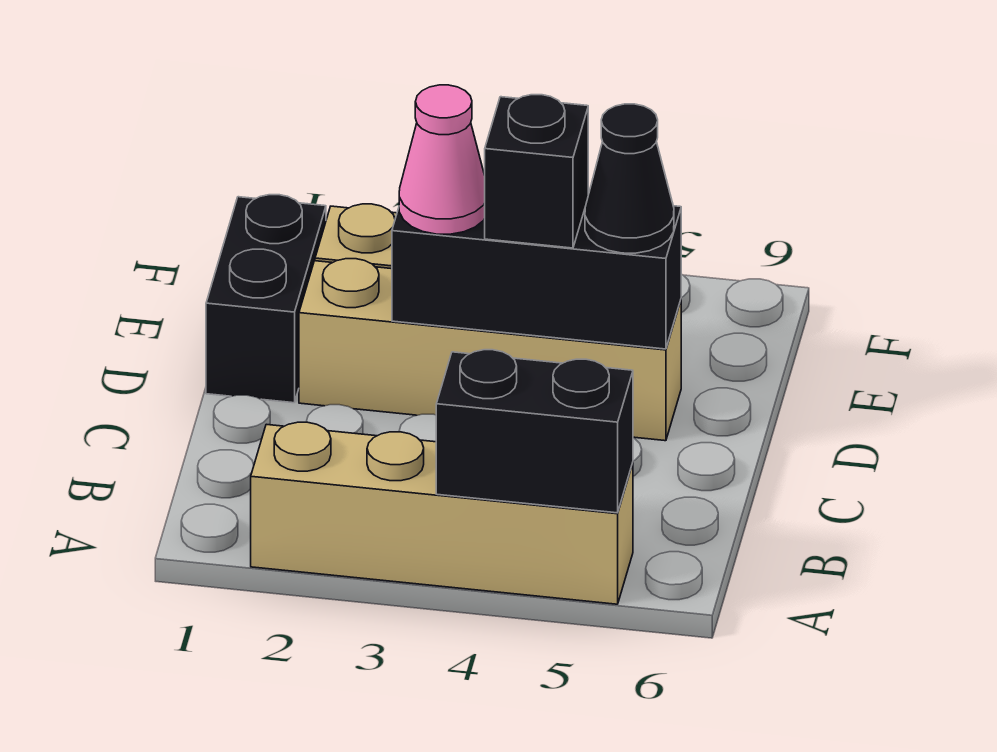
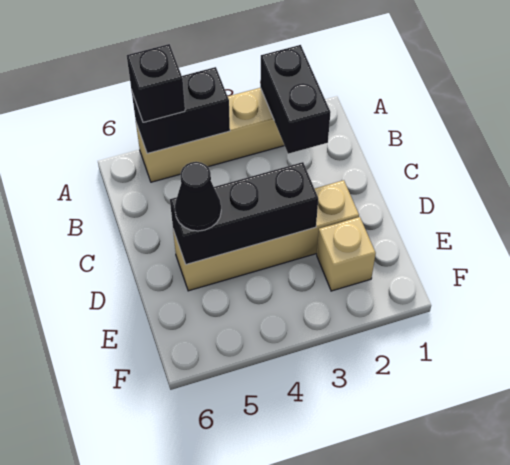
black brick D1:E1 level 1 -> black brick A2:B2 level 2
pink cone D3 level 3 -> none
black brick D4 level 3 -> black brick A5 level 3

